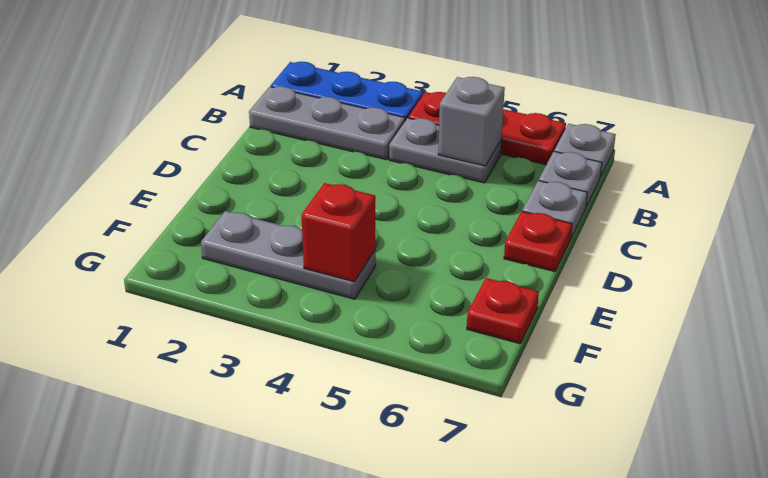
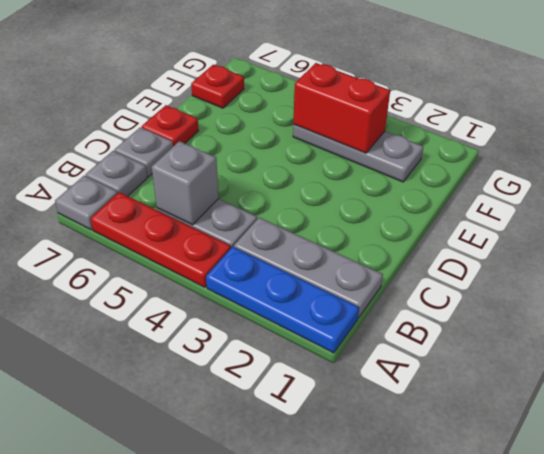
red brick F4 level 2 -> red brick F3:F4 level 2

